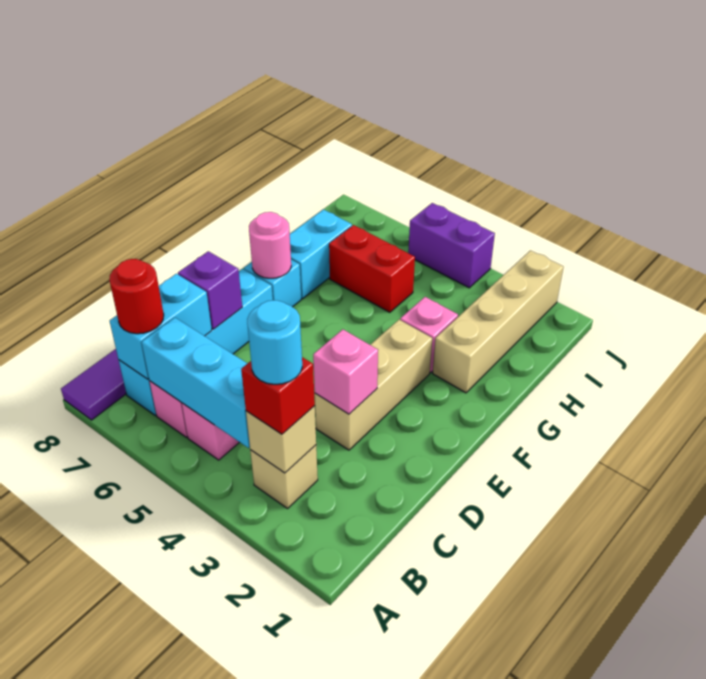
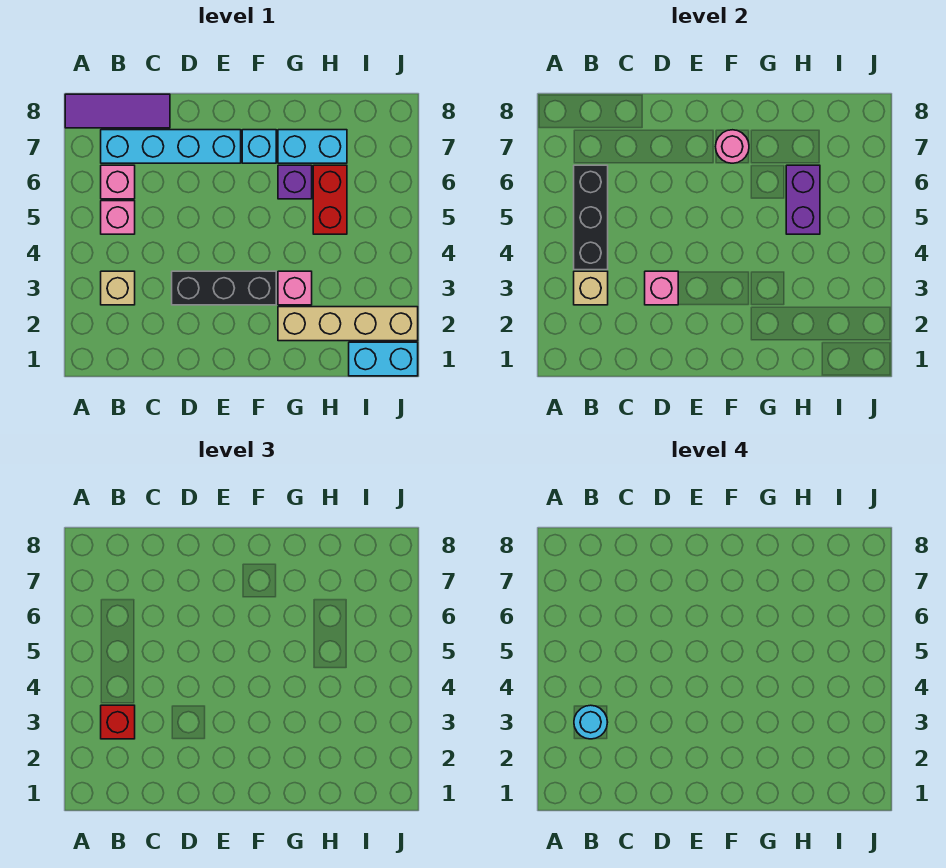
cyan brick B4:B6 level 2 -> black brick B4:B6 level 2
cyan brick B7:C7 level 2 -> cyan brick I1:J1 level 1
red round brick B7 level 3 -> none
tan brick D3:F3 level 1 -> black brick D3:F3 level 1
purple brick D7 level 2 -> purple brick G6 level 1
purple brick J4:J5 level 1 -> purple brick H5:H6 level 2

